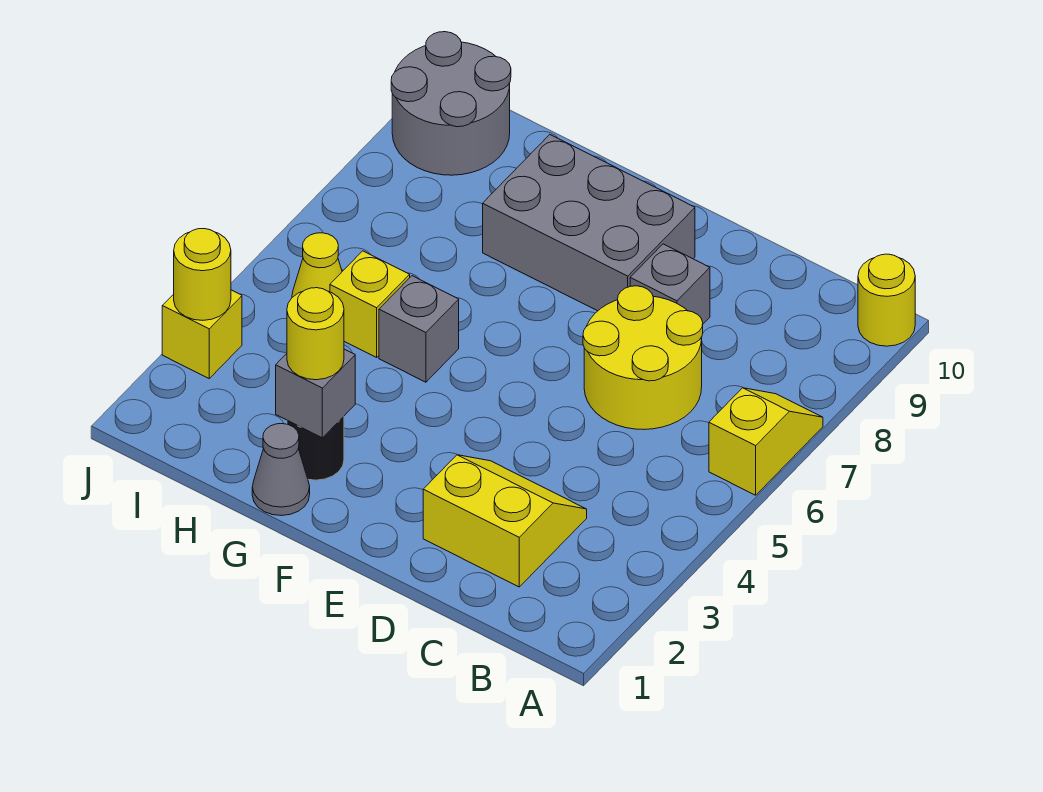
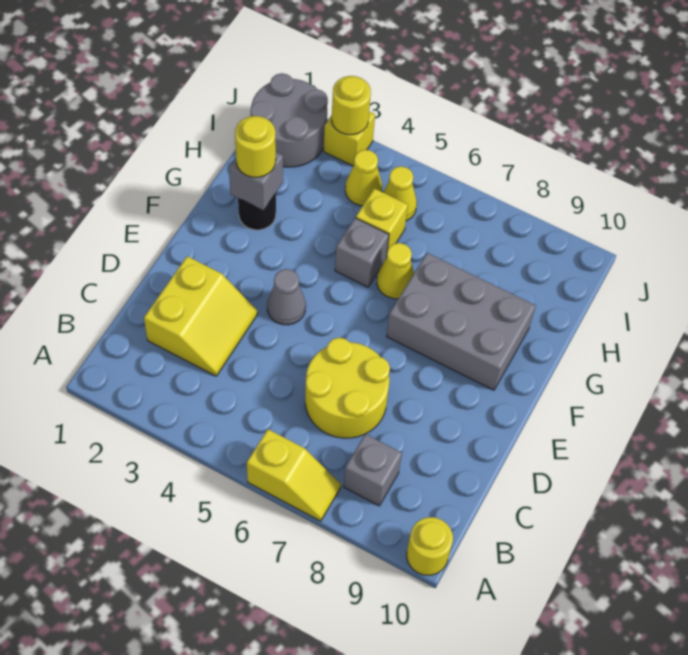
grey brick D8 level 1 -> grey brick B8 level 1
grey brick E8:G9 level 1 -> grey brick F7:G9 level 1
grey cone G1 level 1 -> grey cone E4 level 1
none -> yellow cone G6 level 1
none -> yellow cone I4 level 1
grey round brick I9:J10 level 1 -> grey round brick I1:J2 level 1

